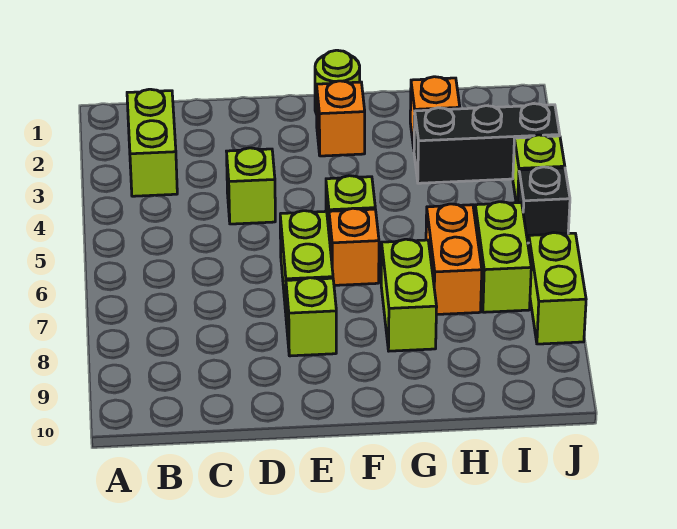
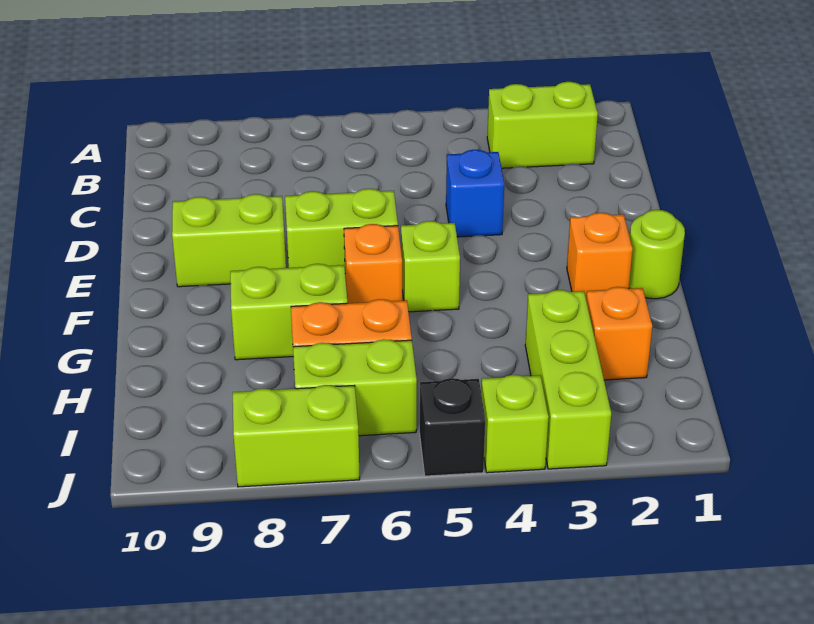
lime brick D4 level 1 -> blue brick D4 level 1
lime brick E8 level 1 -> lime brick E8:E9 level 1
black brick H3:J3 level 1 -> lime brick H3:J3 level 1

